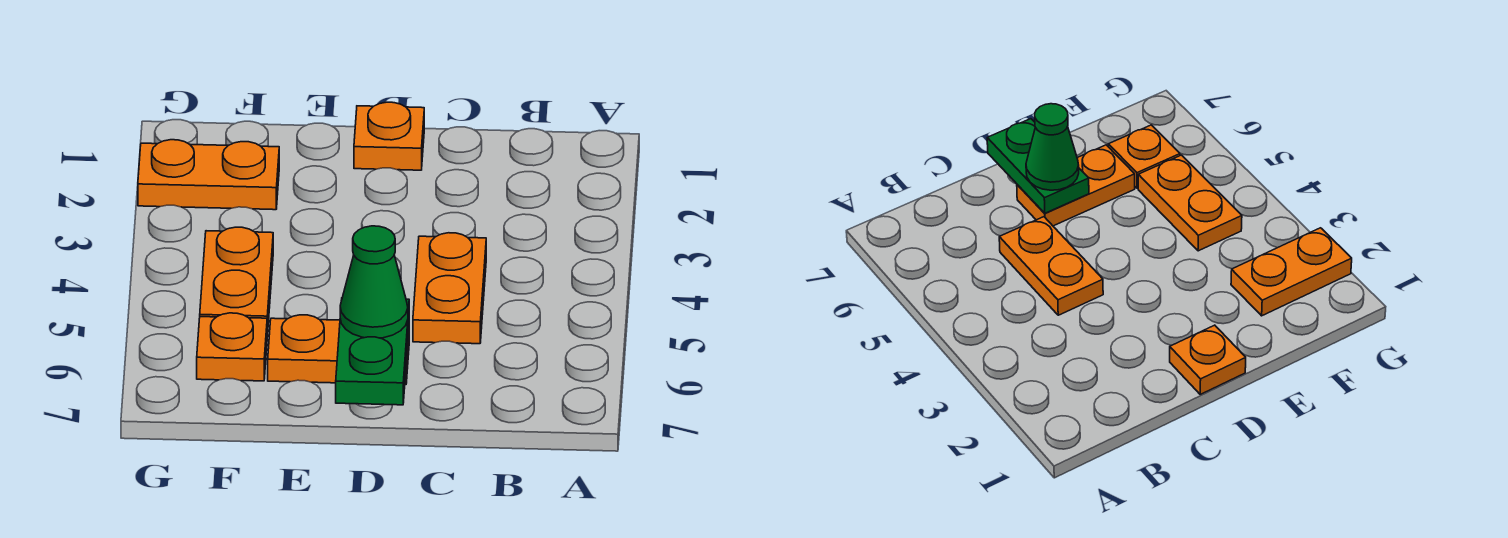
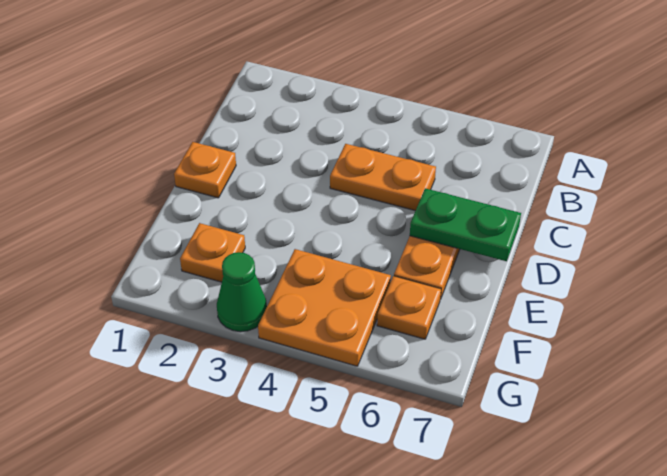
green cone D6 level 3 -> green cone G3 level 1
orange plate F2:G2 level 1 -> orange plate F2 level 1
orange plate F4:F5 level 1 -> orange plate F4:G5 level 1

